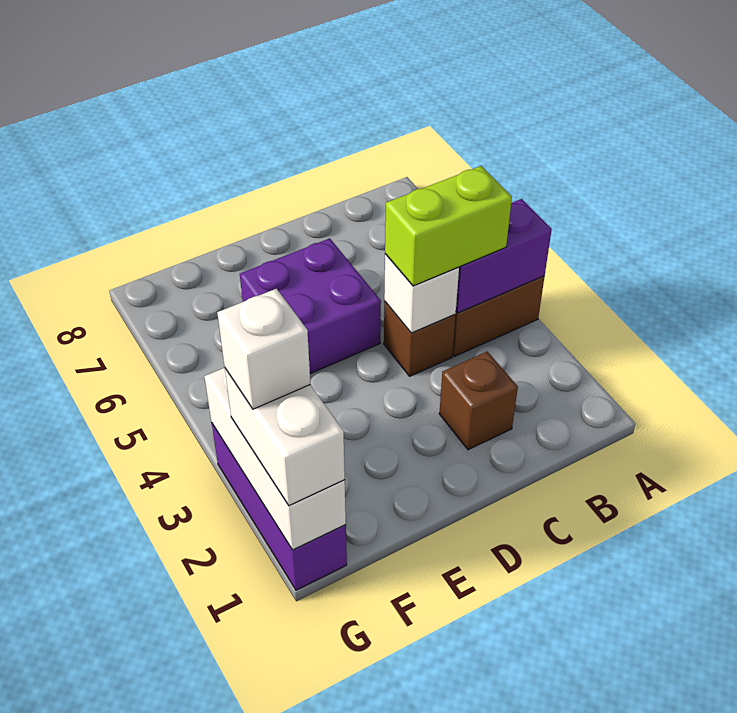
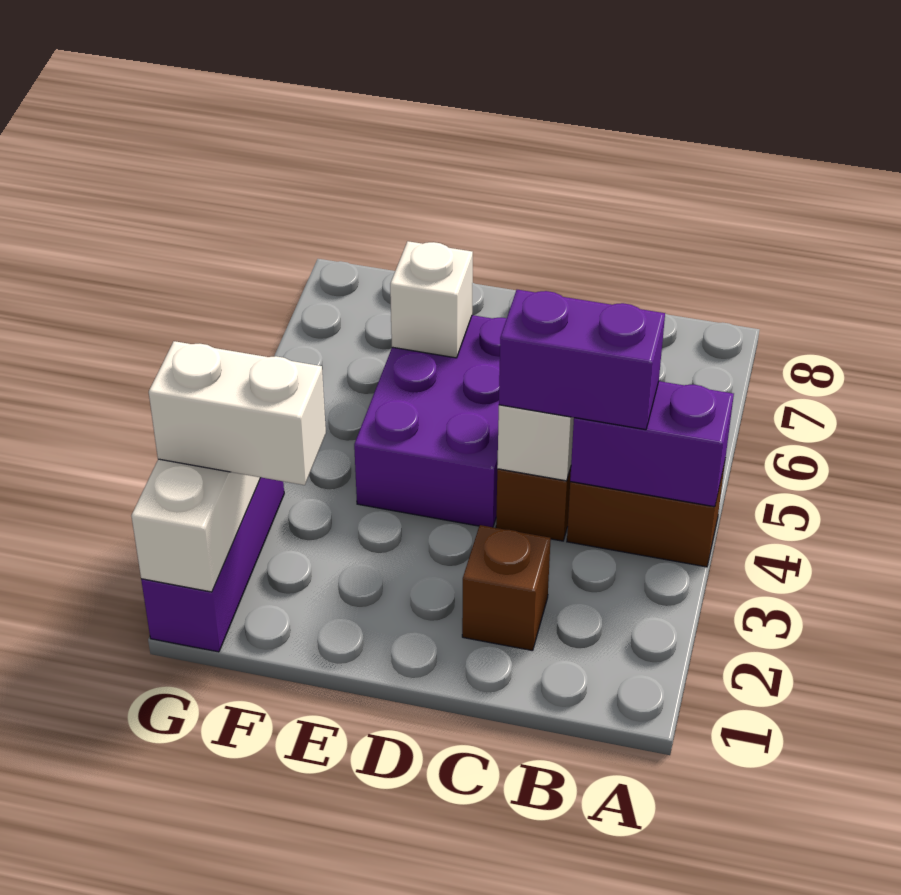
lime brick B4:C4 level 3 -> purple brick B4:C4 level 3
purple brick D5:E6 level 1 -> purple brick D4:E6 level 1
white brick G1:G2 level 3 -> white brick F2:G2 level 3
white brick G2 level 4 -> white brick E6 level 2

